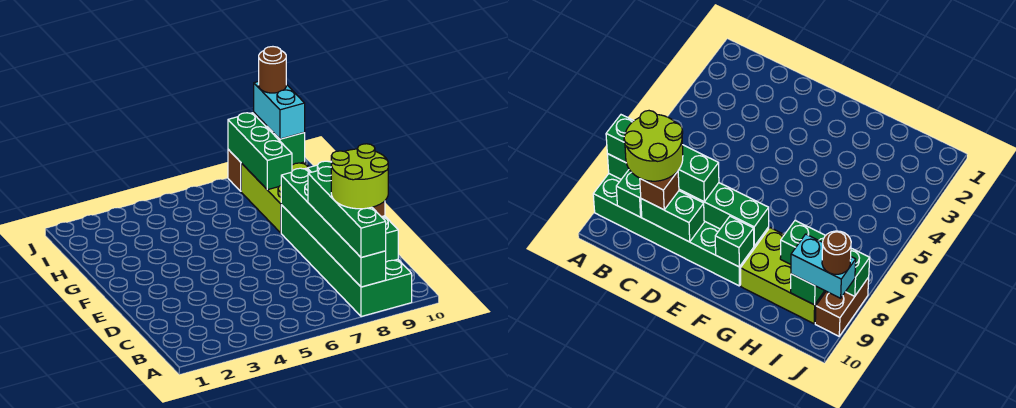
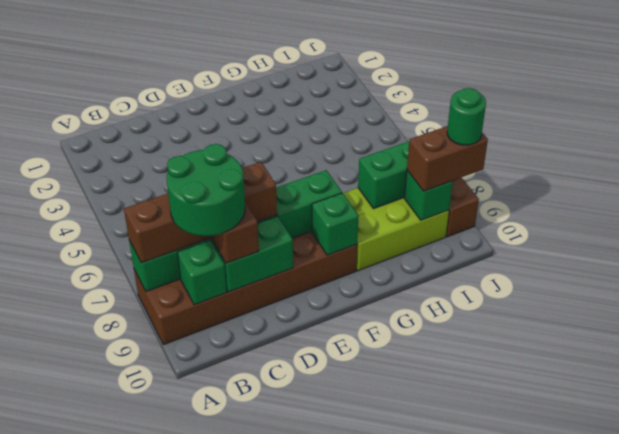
green brick A8:F9 level 1 -> brown brick A8:F9 level 1
green brick A8:D8 level 3 -> brown brick A8:D8 level 3
lime round brick B8:C9 level 4 -> green round brick B8:C9 level 4
cyan brick I9:J9 level 3 -> brown brick I9:J9 level 3
brown round brick J9 level 4 -> green round brick J9 level 4

